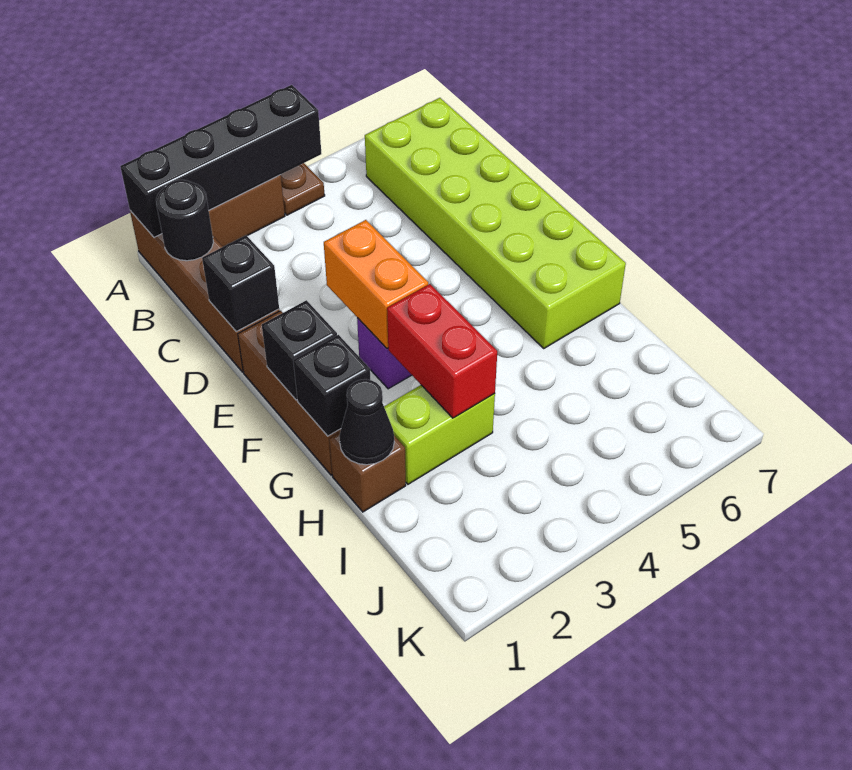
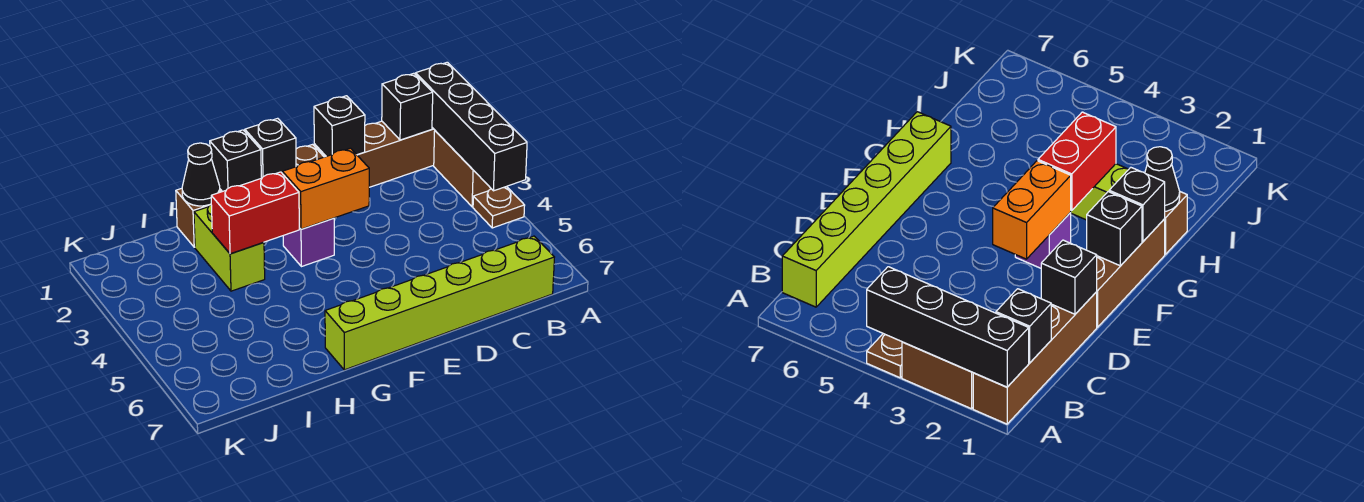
black round brick B1 level 2 -> black brick B1 level 2
lime brick B6:G7 level 1 -> lime brick B7:G7 level 1

